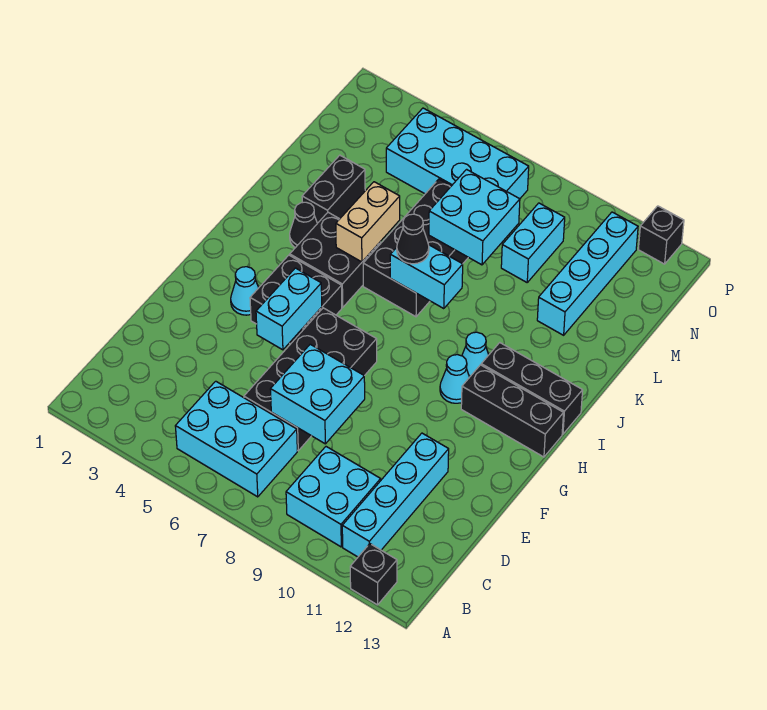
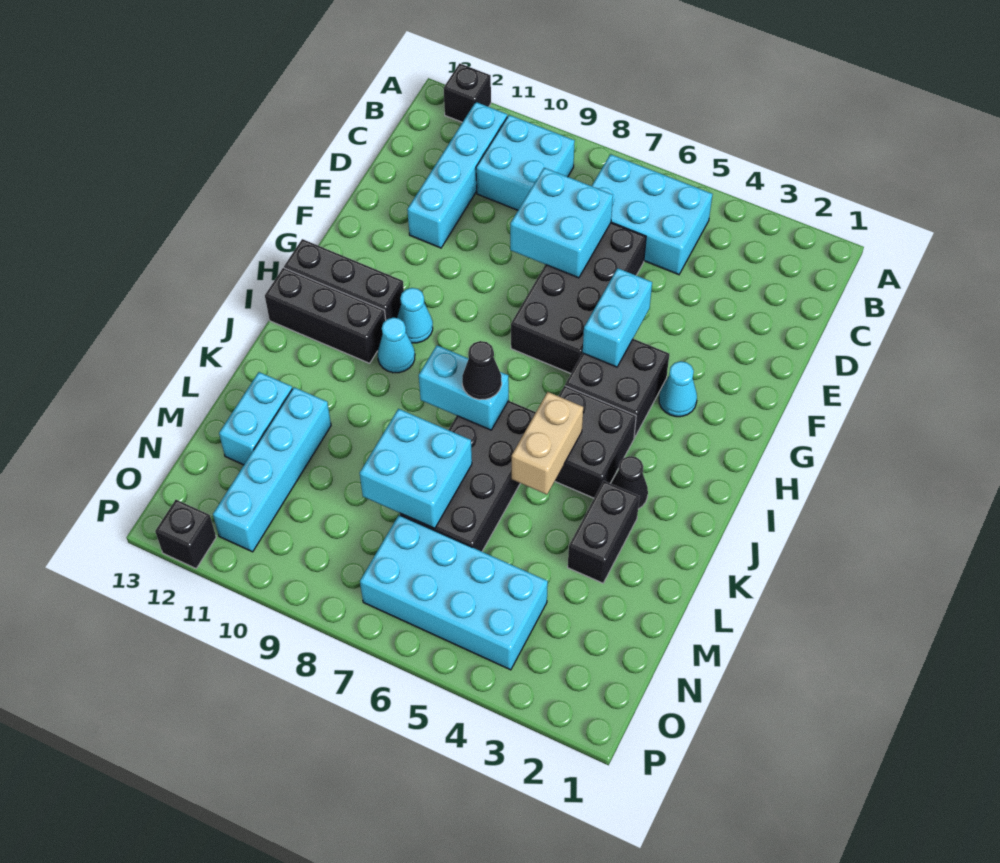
cyan brick M9:N9 level 1 -> cyan brick L12:M12 level 1

